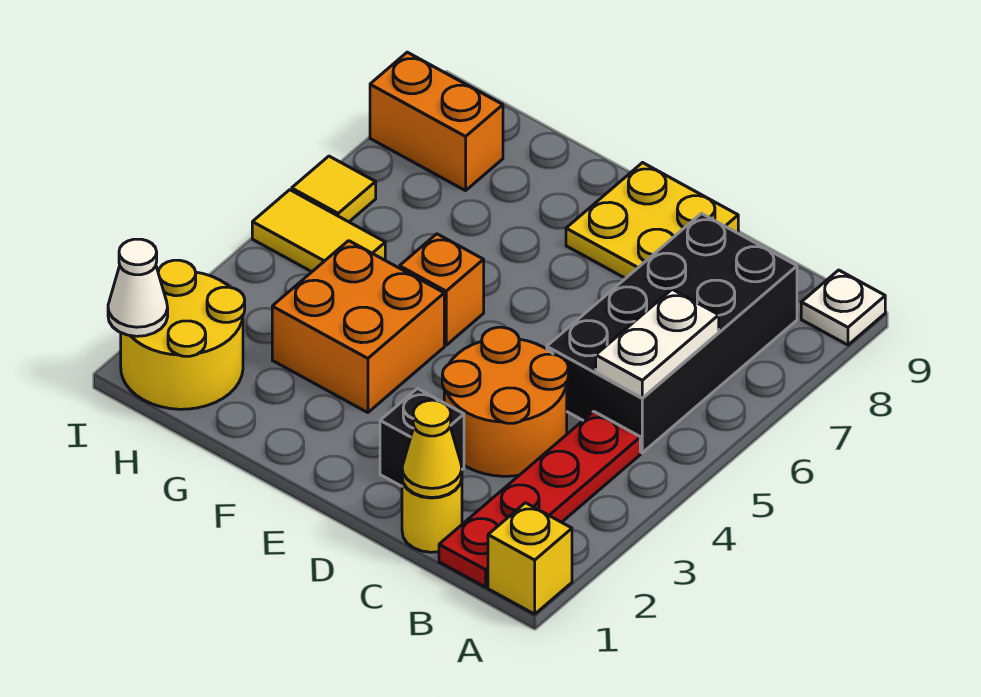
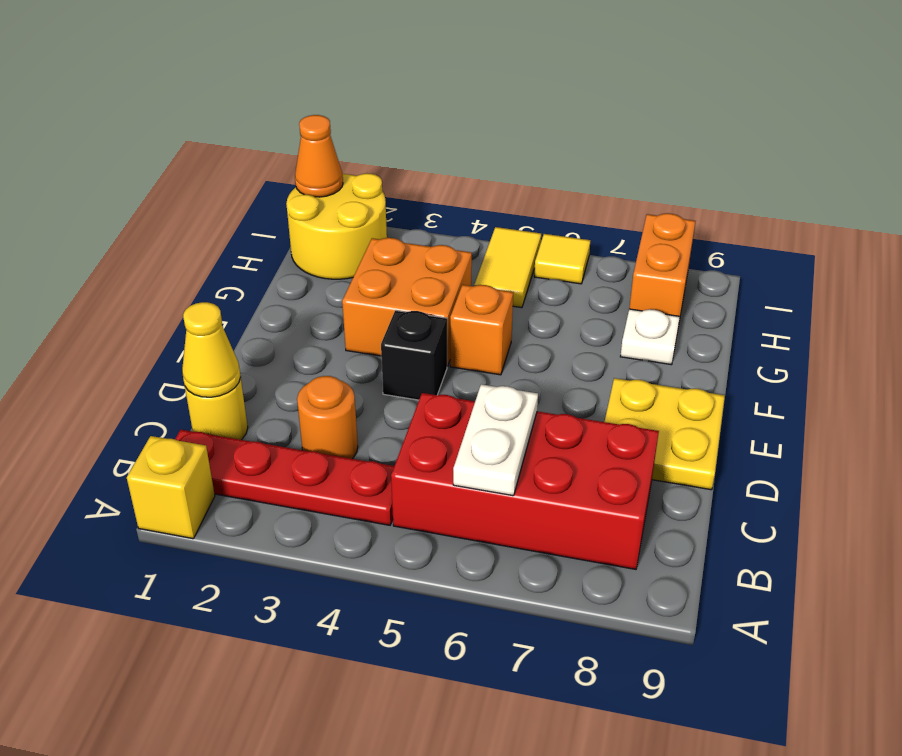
white plate A9 level 1 -> white plate G8 level 1
black brick B5:C8 level 1 -> red brick B5:C8 level 1
white plate B5:B6 level 2 -> white plate B6:C6 level 2
orange round brick C3:D4 level 1 -> orange round brick C3 level 1
black brick D2 level 1 -> black brick E4 level 1
white cone I1 level 2 -> orange cone I1 level 2

